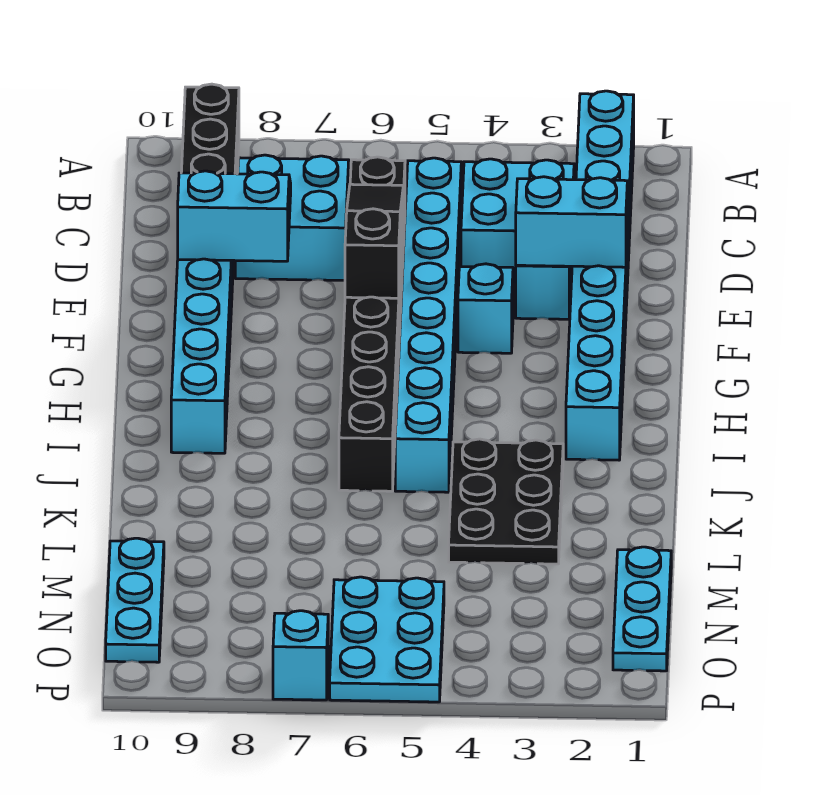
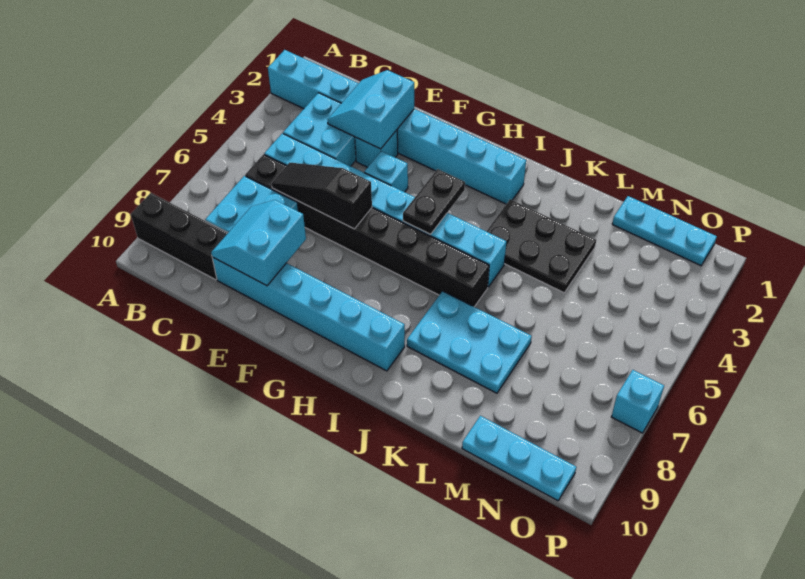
none -> black plate H4:H5 level 2
cyan plate N5:P6 level 1 -> cyan plate J7:L8 level 1

